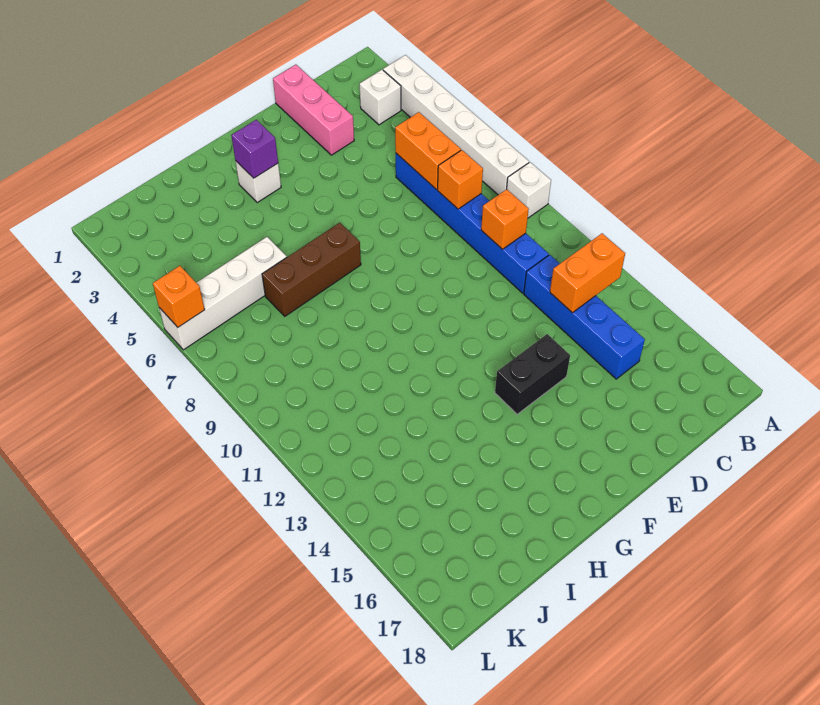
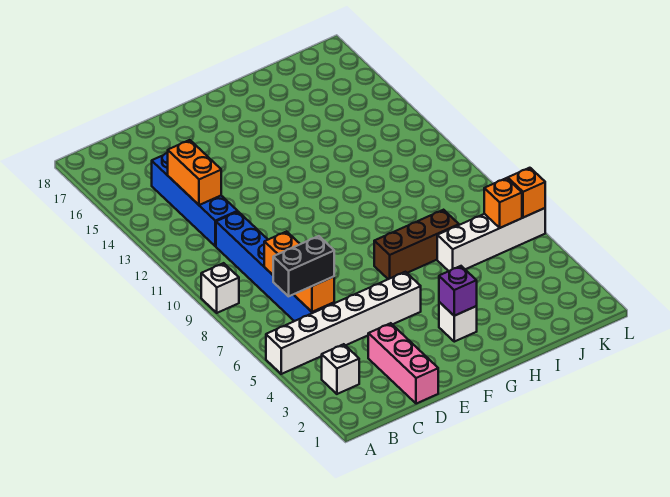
white brick A3:A8 level 1 -> white brick A5:F5 level 1
orange brick B13:C13 level 2 -> orange brick C13:C14 level 2
orange brick C10 level 2 -> orange brick K6 level 2
black brick E14:F14 level 1 -> black brick B6:C6 level 3

